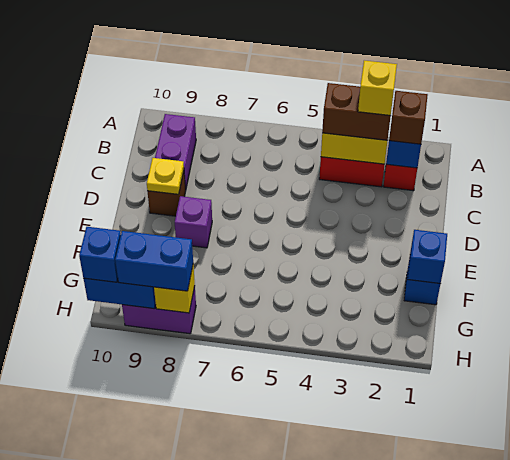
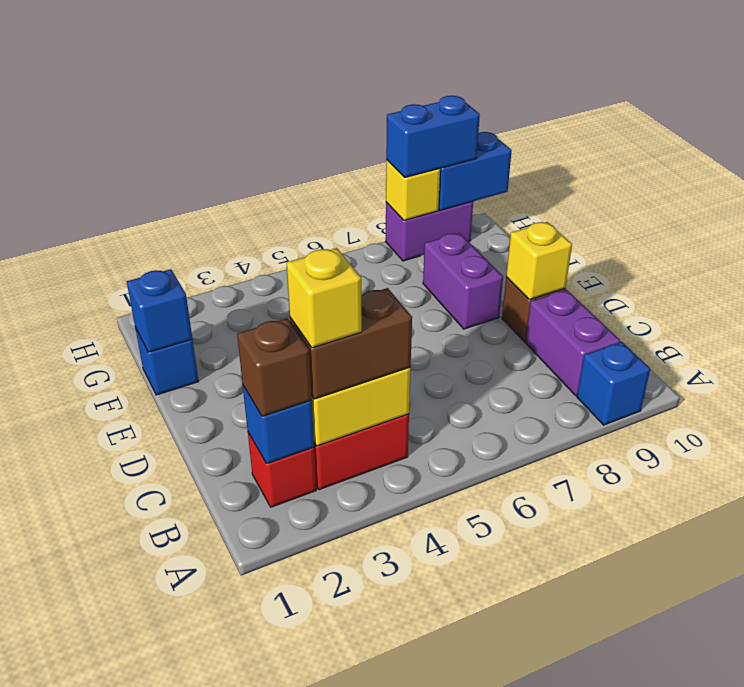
yellow plate D9 level 2 -> yellow brick D9 level 2
purple brick E8 level 1 -> purple brick E8:F8 level 1
blue brick H10 level 3 -> blue brick A9 level 1

